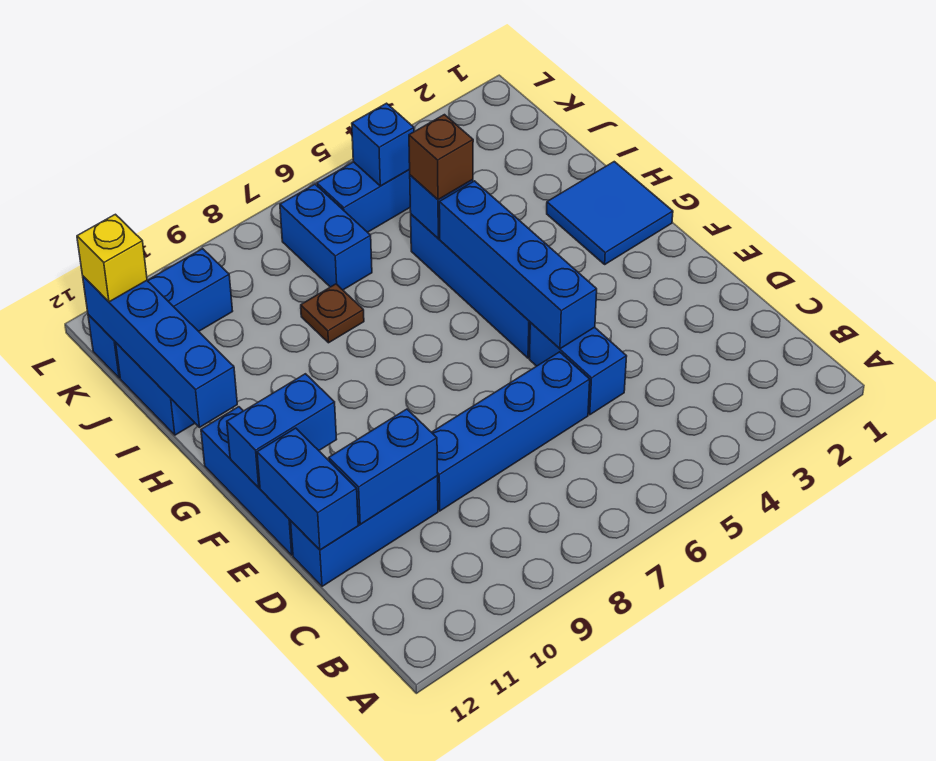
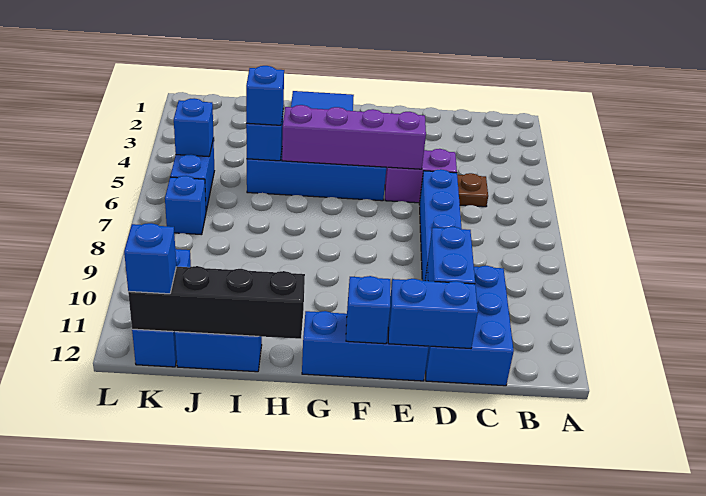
blue brick D5:E5 level 1 -> purple brick D5:E5 level 1
blue brick D10:D12 level 1 -> blue brick C10:D12 level 1
blue brick E5:H5 level 2 -> purple brick E5:H5 level 2
blue brick F11:F12 level 2 -> blue brick F12 level 2
blue brick H12:K12 level 2 -> black brick H12:K12 level 2
brown brick I5 level 3 -> blue brick I5 level 3
brown plate I8 level 1 -> brown plate C5 level 1
blue brick J7:K7 level 1 -> blue brick K7 level 1
yellow brick K12 level 3 -> blue brick K12 level 3

